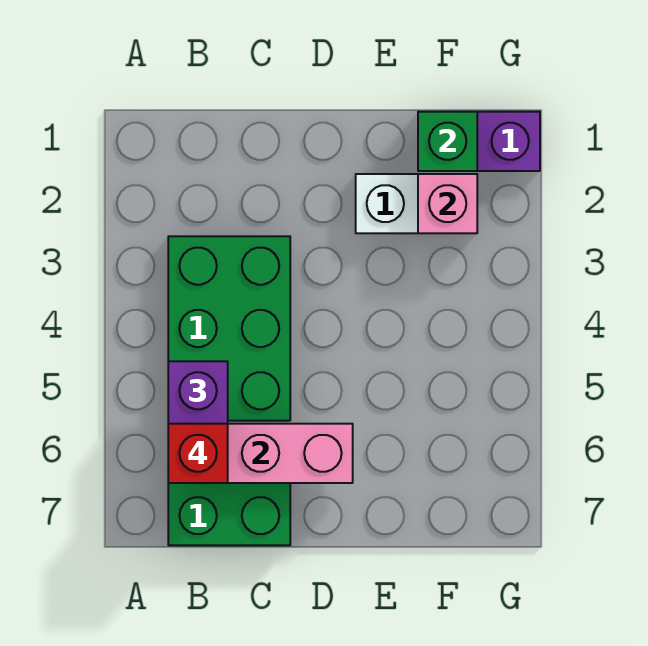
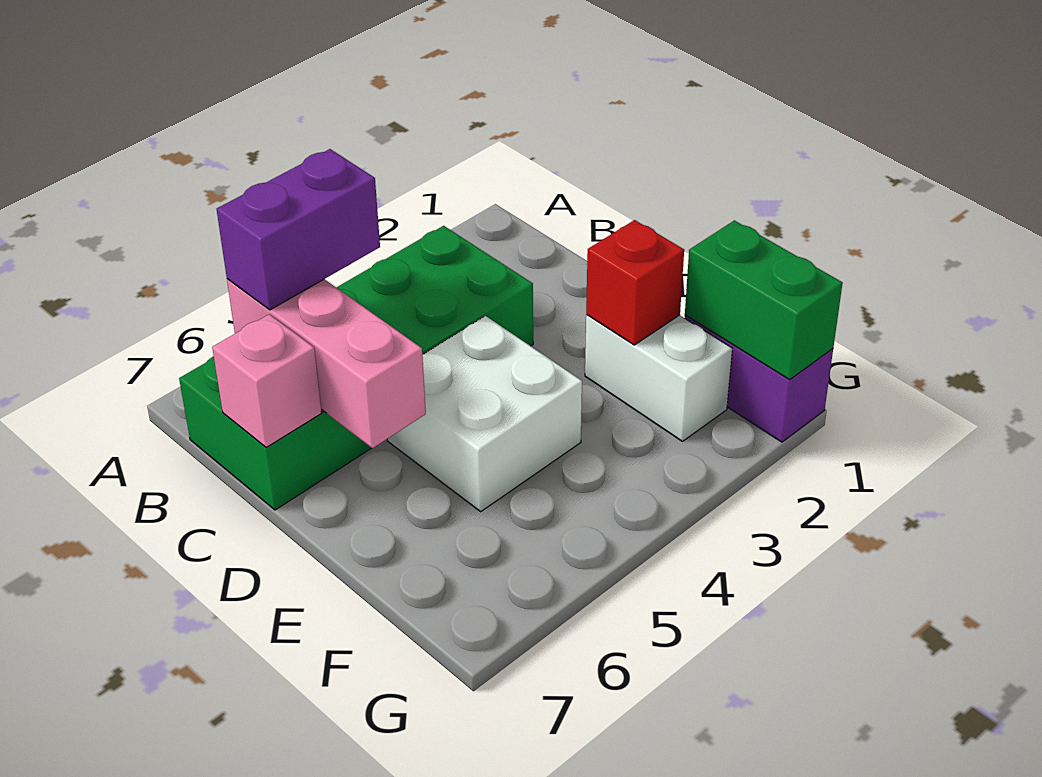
red brick B6 level 4 -> red brick E2 level 2
none -> white brick D4:E5 level 1
green brick F1 level 2 -> green brick F1:G1 level 2
pink brick F2 level 2 -> pink brick C7 level 2

